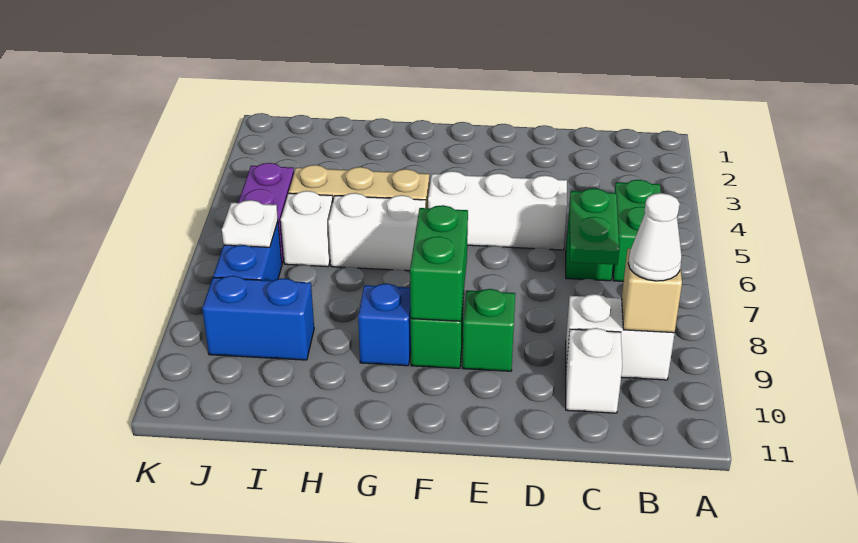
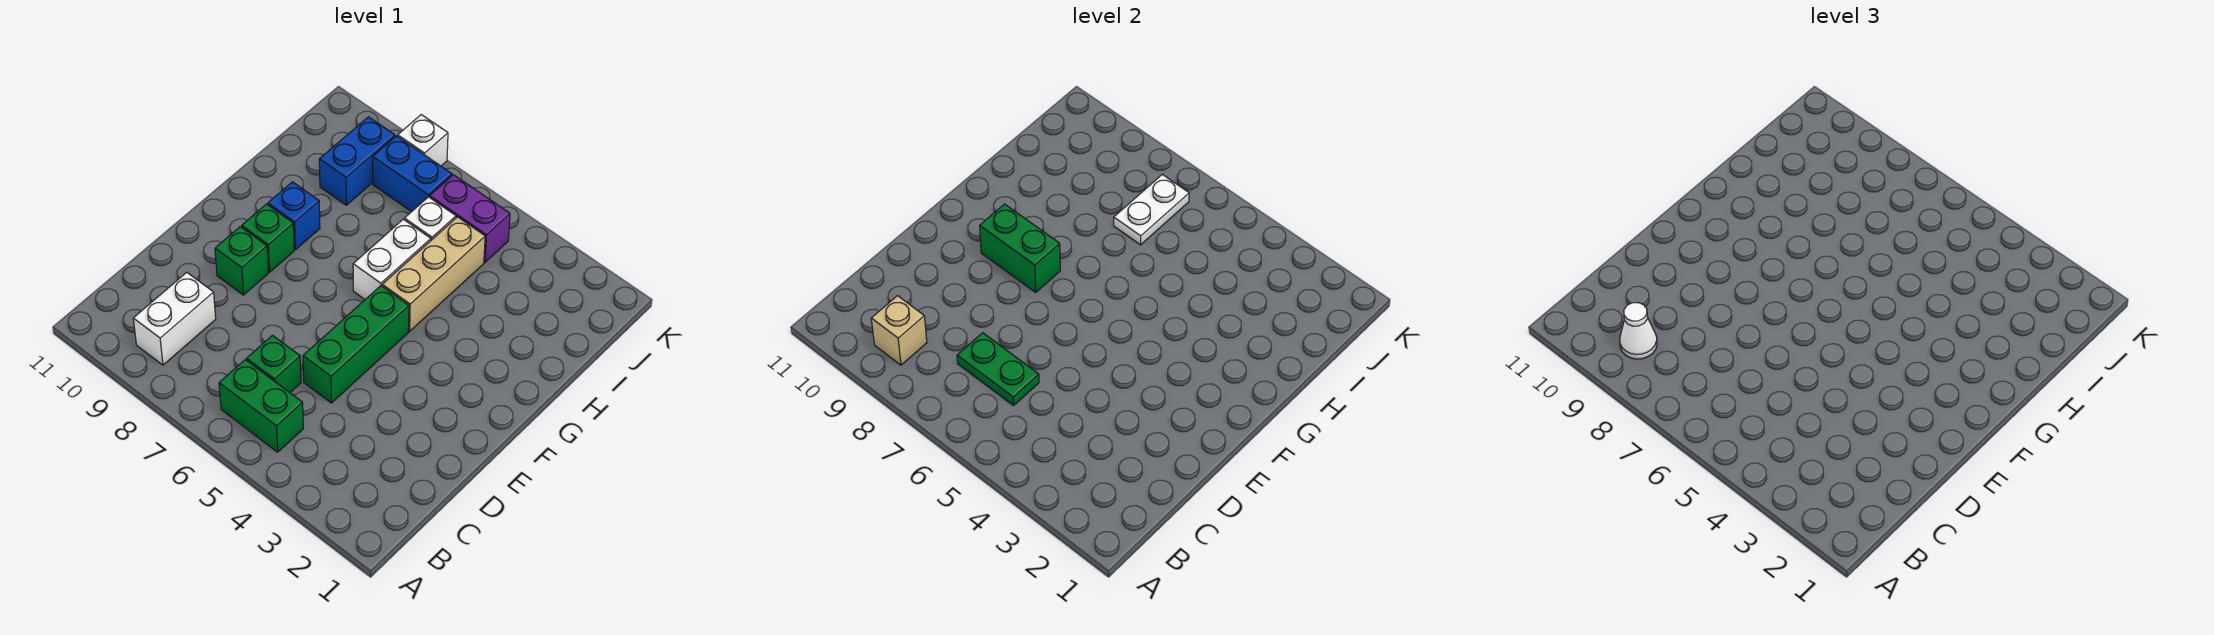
white brick C10 level 1 -> white brick K8 level 1
white brick D5:F5 level 1 -> green brick D5:F5 level 1
white plate J7 level 2 -> white plate I7:J7 level 2

